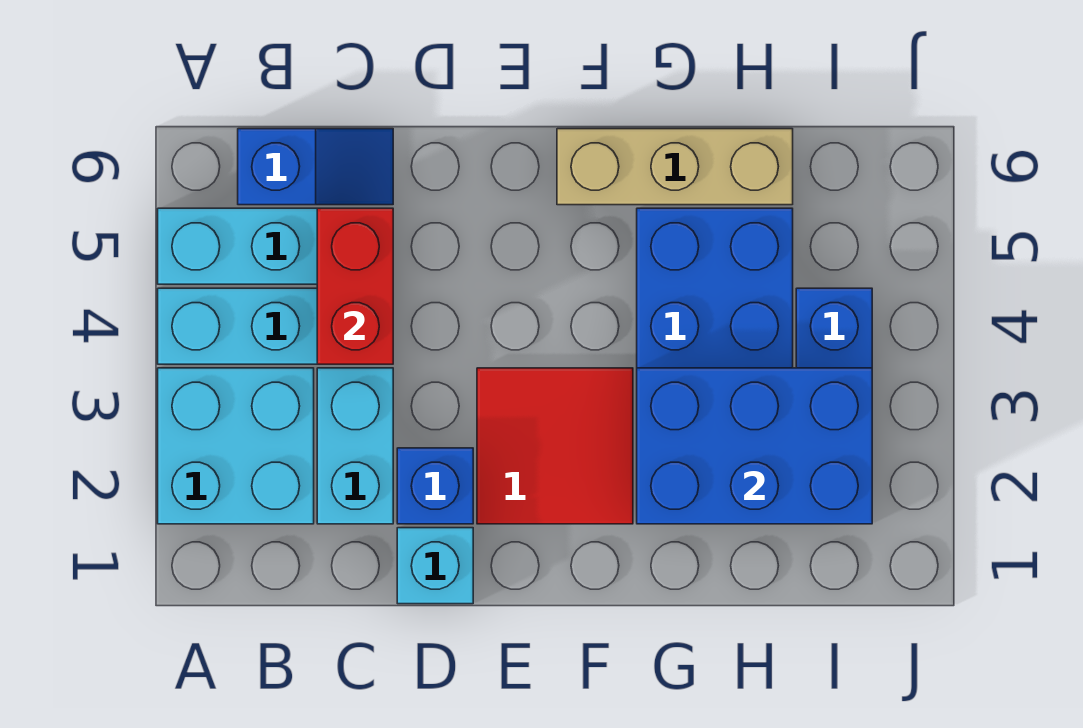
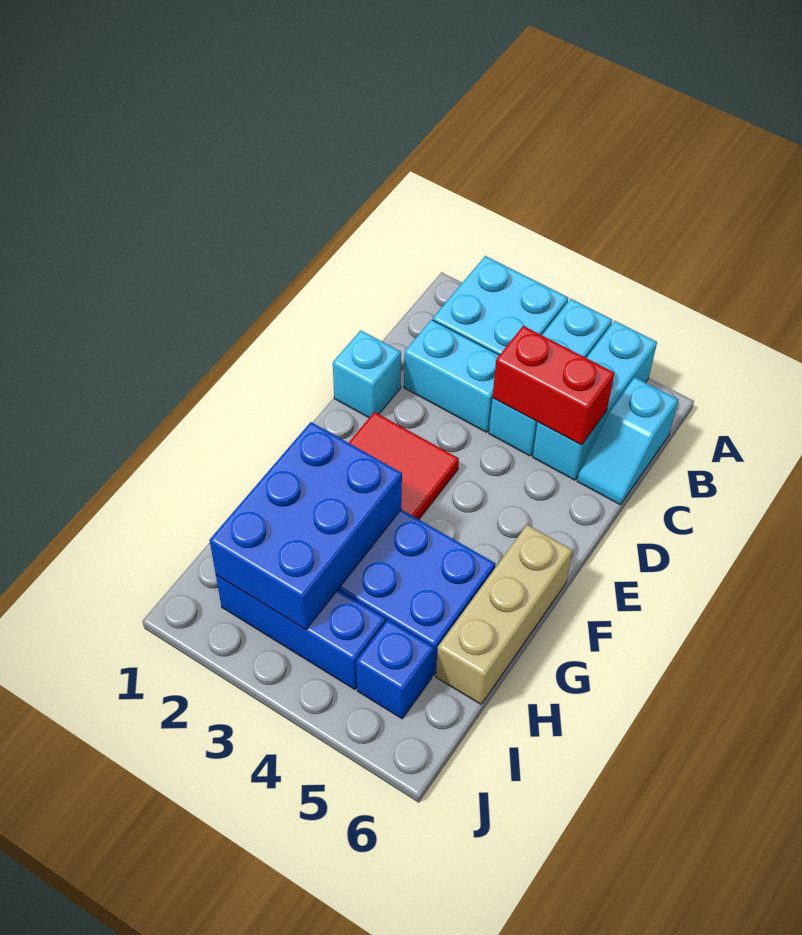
blue slope B6:C6 level 1 top B -> cyan slope B6:C6 level 1 top B
blue brick D2 level 1 -> blue brick I5 level 1

